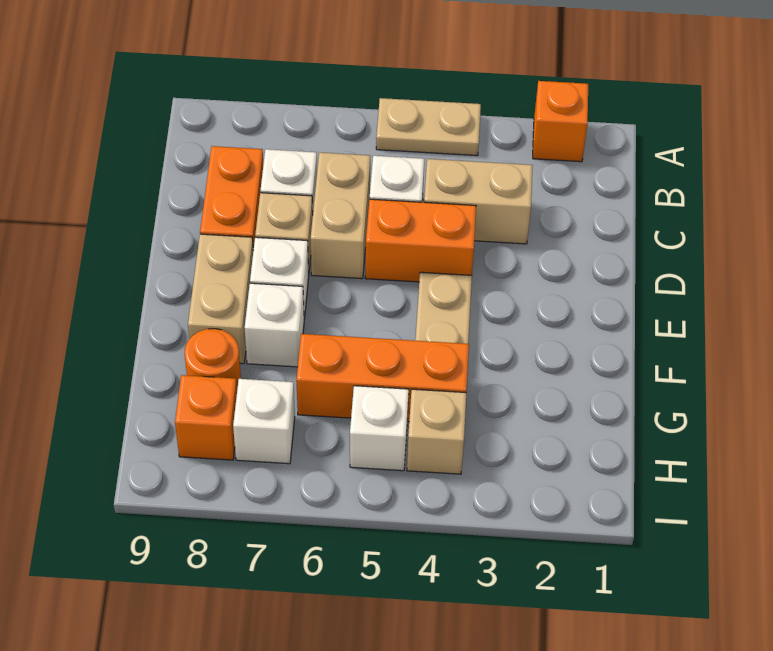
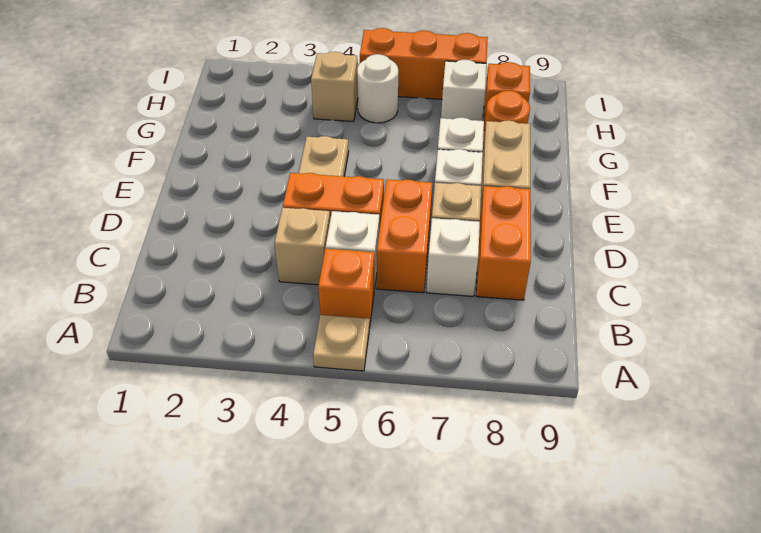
orange brick A2 level 1 -> orange brick B5 level 1
tan plate A4:A5 level 1 -> tan plate A5 level 1
tan brick C3:C4 level 1 -> tan brick C4 level 1
tan brick C6:D6 level 1 -> orange brick C6:D6 level 1
orange brick G4:G6 level 1 -> orange brick I5:I7 level 1
white brick H5 level 1 -> white round brick H5 level 1

